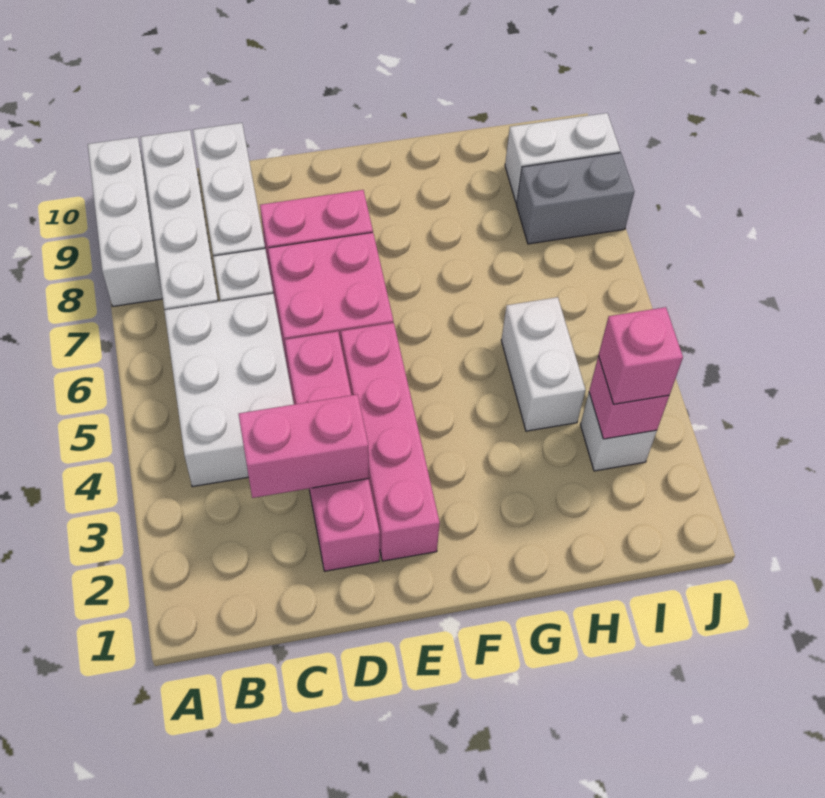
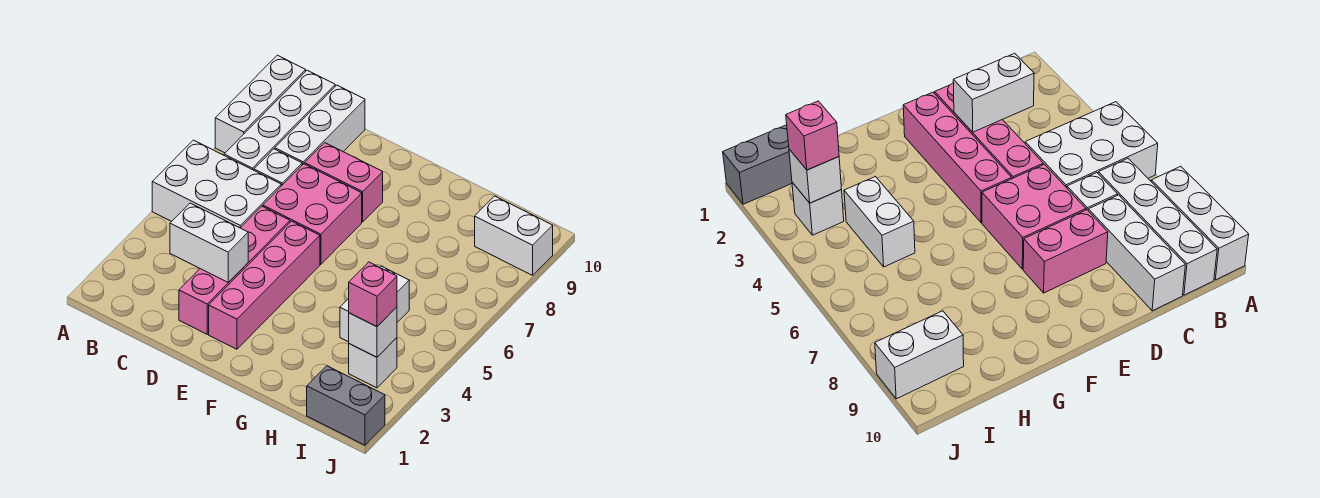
white brick B4:C6 level 1 -> white brick A5:C6 level 1
pink brick C3:D3 level 2 -> white brick C3:D3 level 2
pink brick I3 level 2 -> white brick I3 level 2
grey brick I8:J8 level 1 -> grey brick I1:J1 level 1

